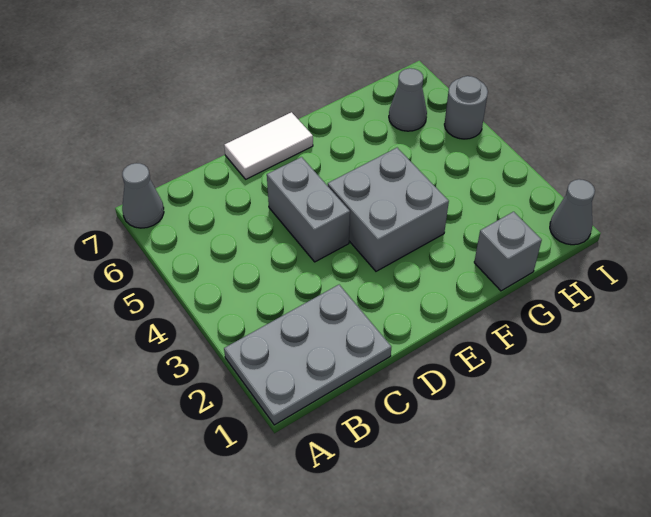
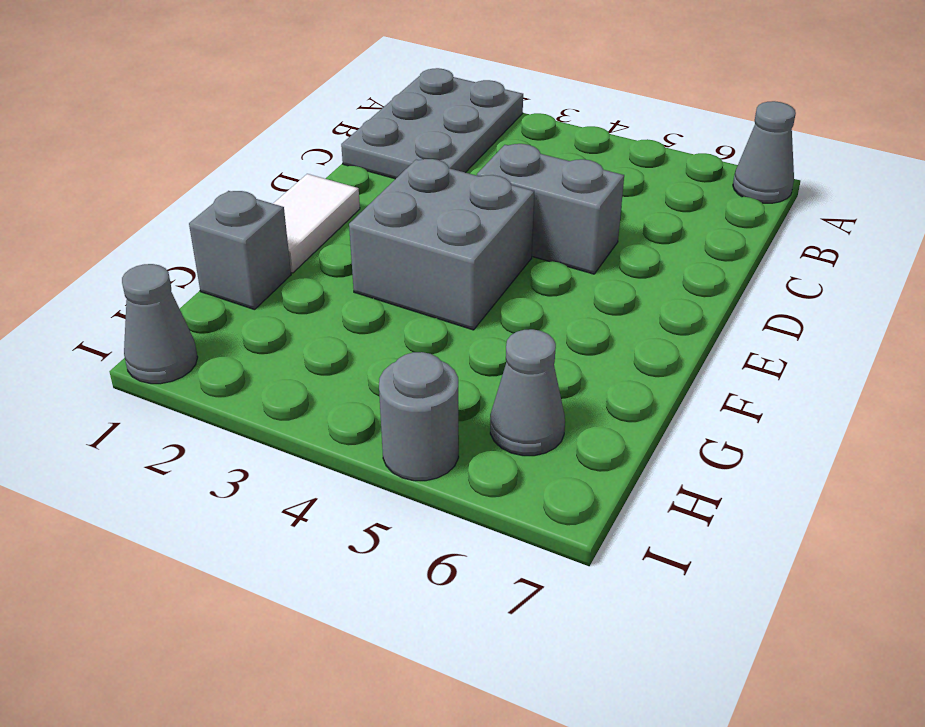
white tile D7:E7 level 1 -> white tile E1:F1 level 1

